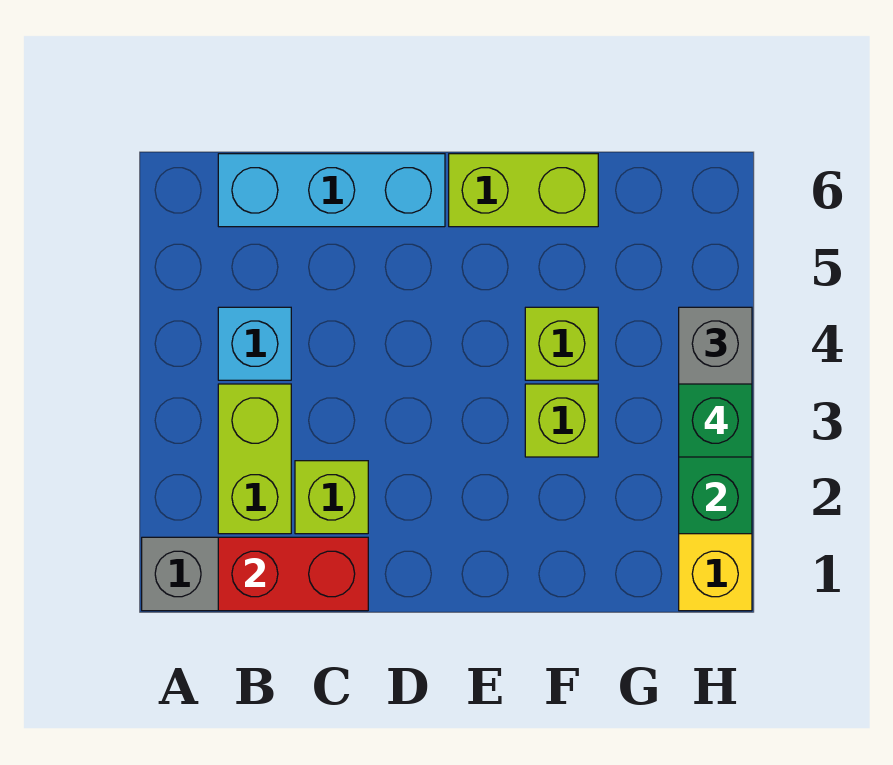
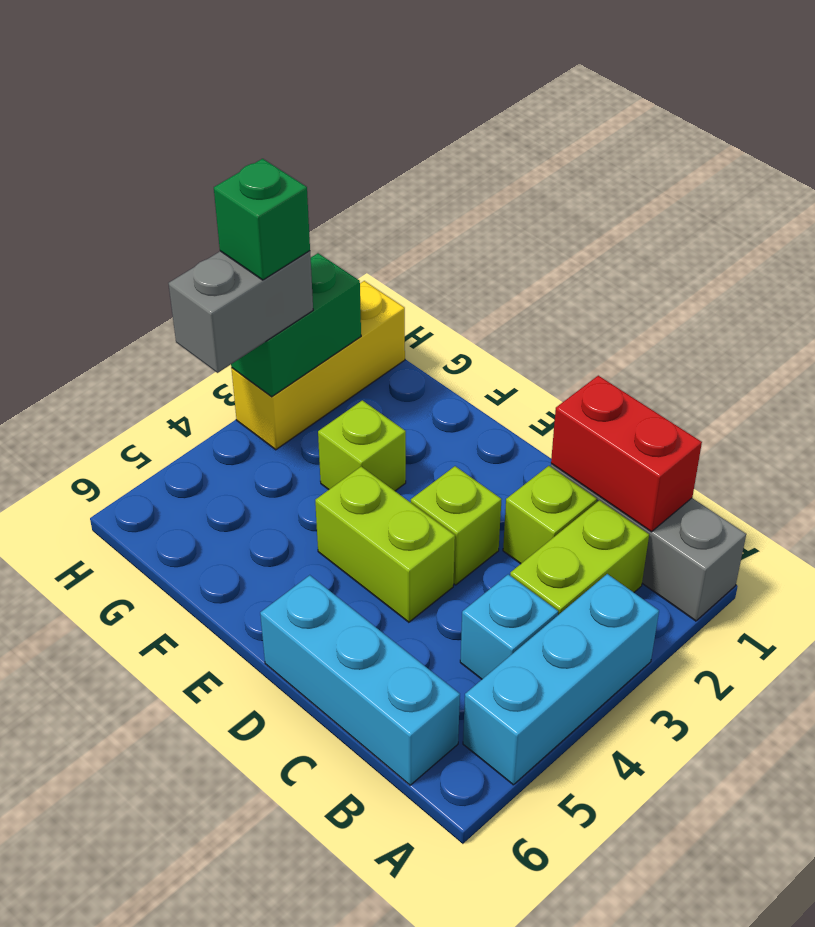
none -> cyan brick A3:A5 level 1
lime brick E6:F6 level 1 -> lime brick D4:E4 level 1
lime brick F4 level 1 -> lime brick D3 level 1

